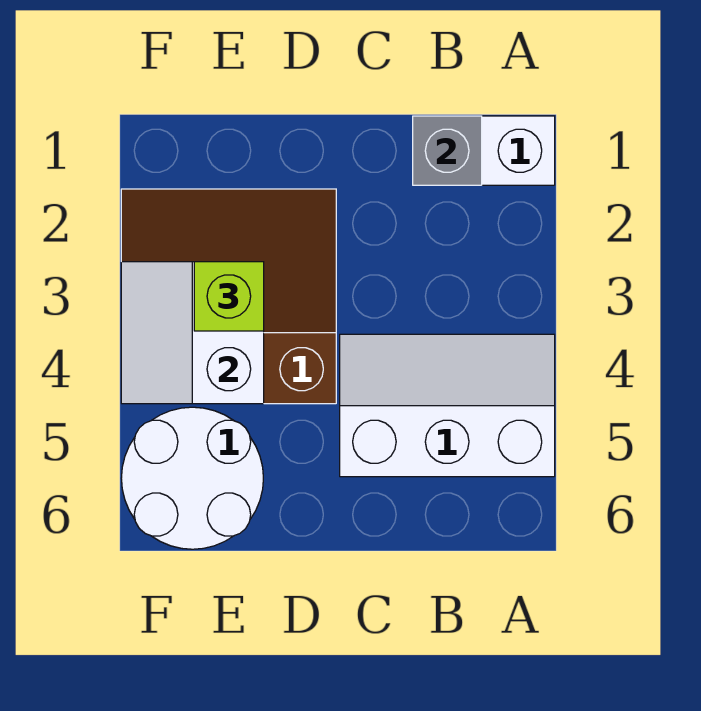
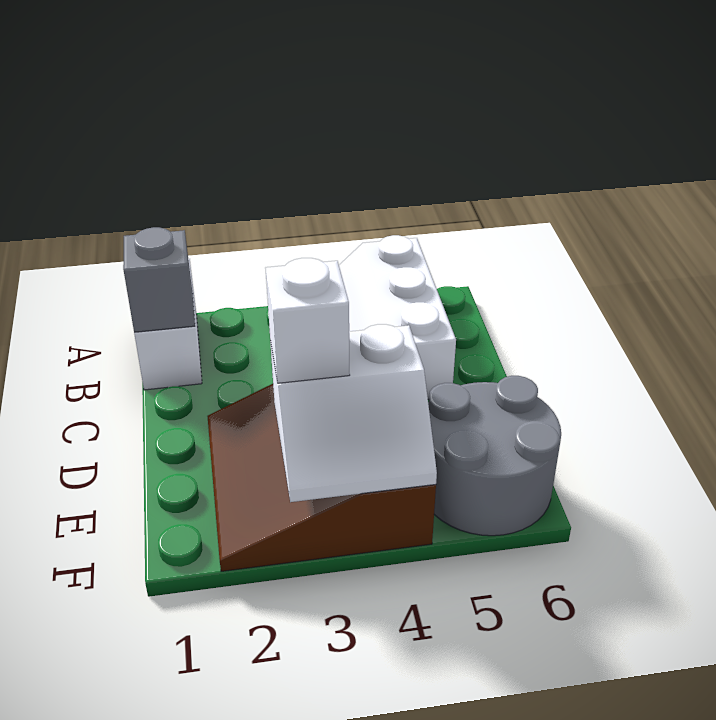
lime brick E3 level 3 -> white brick E3 level 3
white round brick E5:F6 level 1 -> grey round brick E5:F6 level 1

